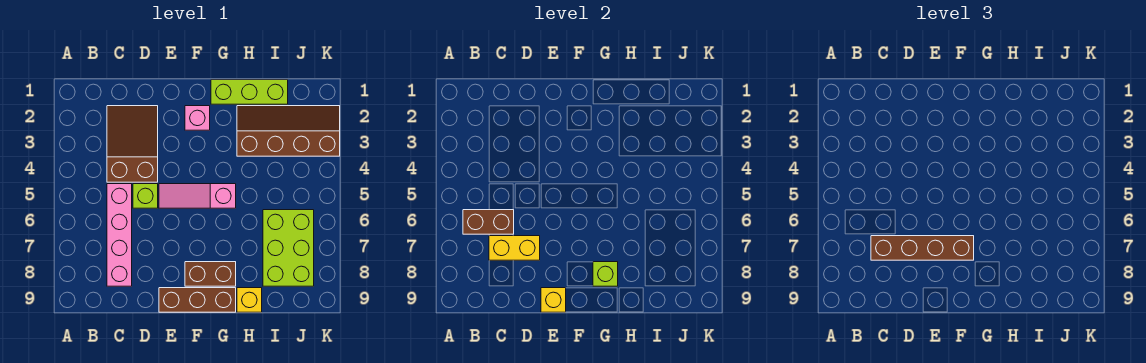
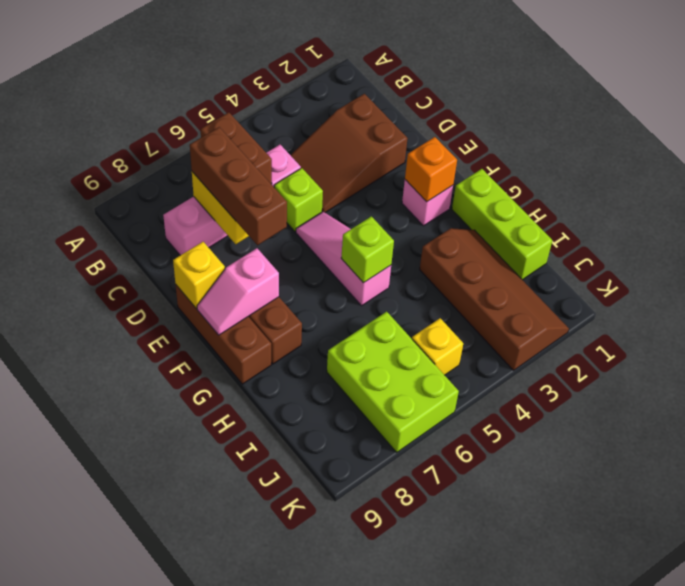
brown slope C2:D4 level 1 top 4 -> brown slope C2:D4 level 1 top 2
brown brick C7:F7 level 3 -> brown brick C7:E7 level 3
none -> orange brick F2 level 2
none -> pink slope F8:F9 level 2 top 8
lime brick G8 level 2 -> lime brick G5 level 2
yellow brick H9 level 1 -> yellow brick J5 level 1
lime brick I6:J8 level 1 -> lime brick I6:K7 level 1

